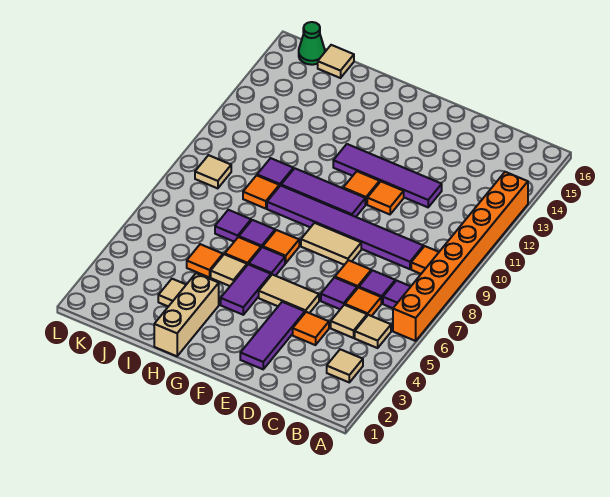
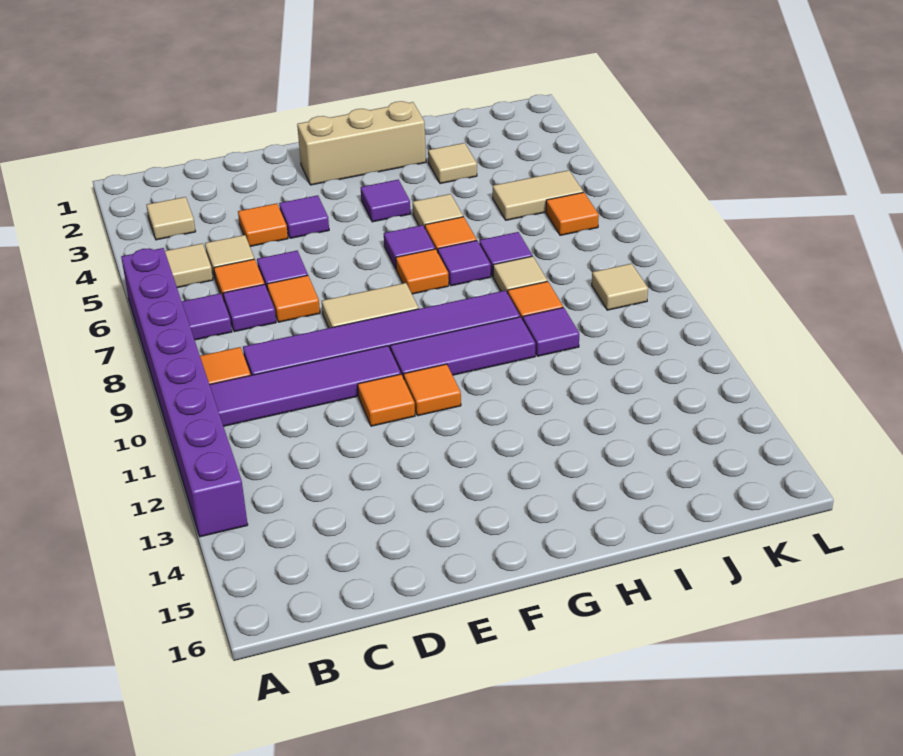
orange brick A6:A13 level 1 -> purple brick A6:A13 level 1
purple tile D12:G12 level 1 -> purple tile B10:E10 level 1
purple tile E2:E4 level 1 -> purple tile E4 level 1
tan tile E5:F5 level 1 -> tan tile J5:K5 level 1
purple tile G4:G5 level 1 -> purple tile G4 level 1
tan brick H1:H3 level 1 -> tan brick F2:H2 level 1
orange tile I5 level 1 -> orange tile K6 level 1
tan tile J16 level 1 -> tan tile I8 level 1
green cone K16 level 1 -> none

